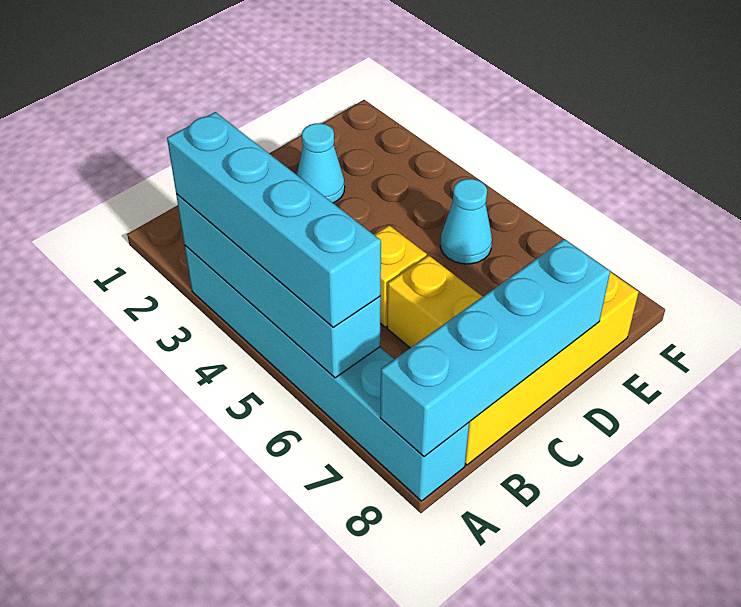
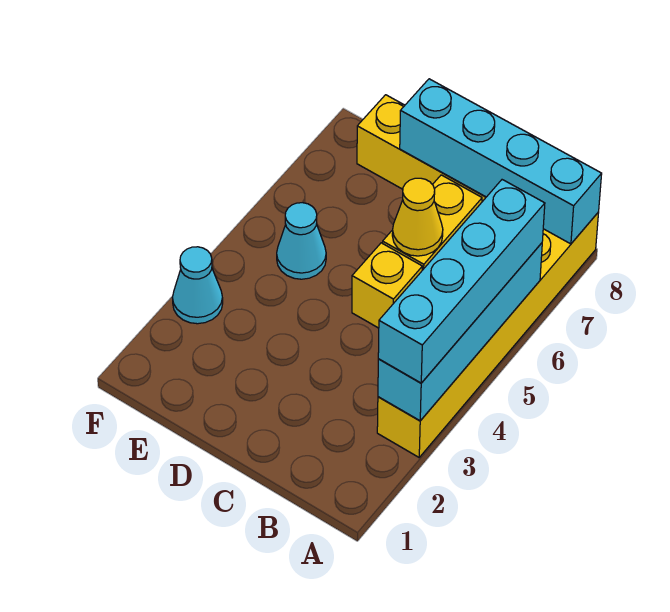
cyan brick A3:A8 level 1 -> yellow brick A3:A8 level 1
none -> yellow cone C6 level 2
cyan cone D2 level 1 -> cyan cone F3 level 1

